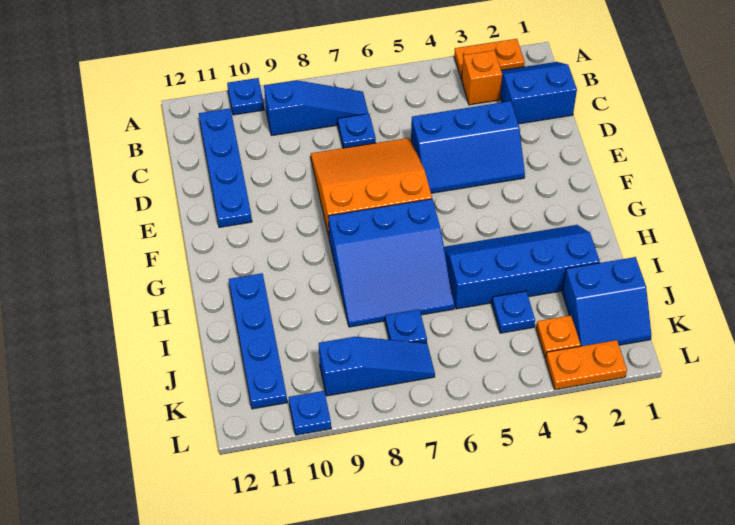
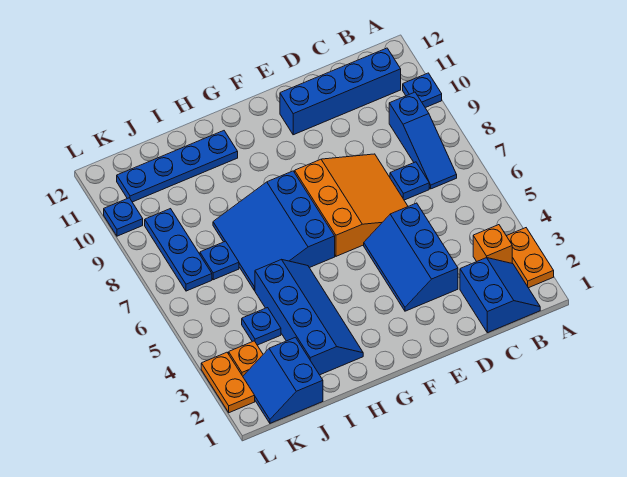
blue plate B11:E11 level 1 -> blue brick B11:E11 level 1
blue slope K7:K9 level 1 top 9 -> blue plate K7:K9 level 1

